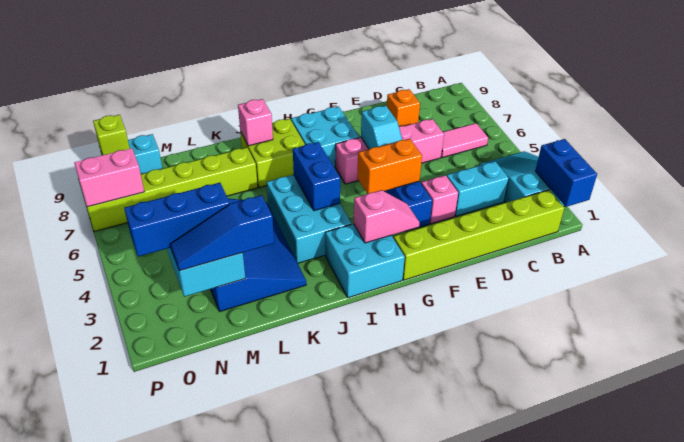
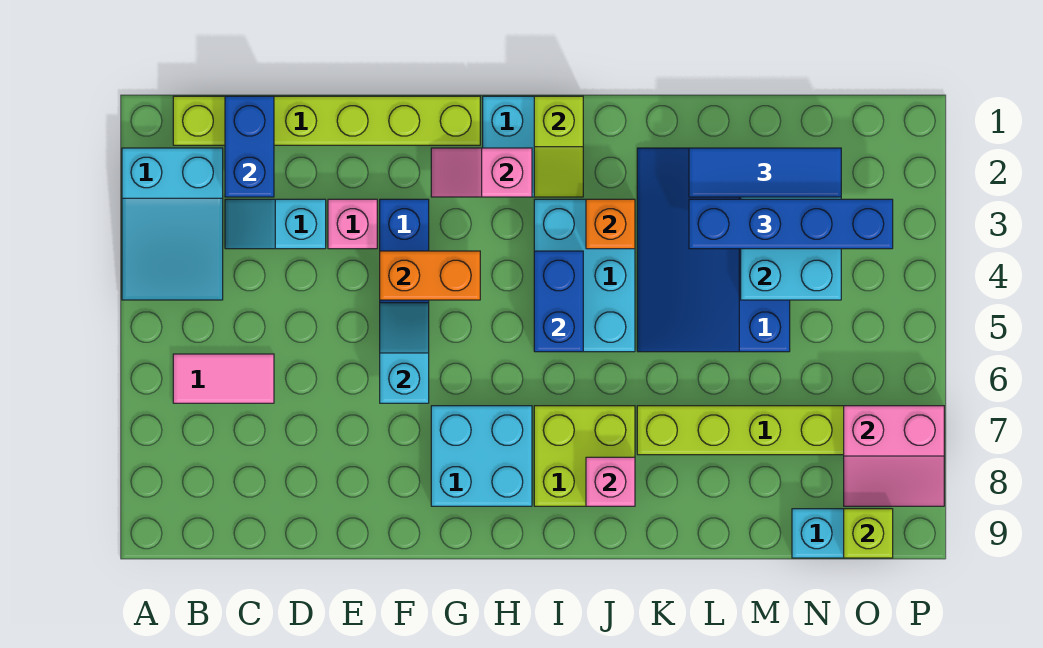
blue brick A1:A2 level 2 -> blue brick C1:C2 level 2
cyan brick C3:D3 level 1 -> cyan slope C3:D3 level 1 top D
pink brick D6:G6 level 1 -> none
orange brick D8 level 1 -> orange brick J3 level 2
none -> lime slope I1:I2 level 2 top 1
blue slope L2:N2 level 3 top L -> blue tile L2:N2 level 3
blue brick M3:O3 level 3 -> blue brick L3:O3 level 3

